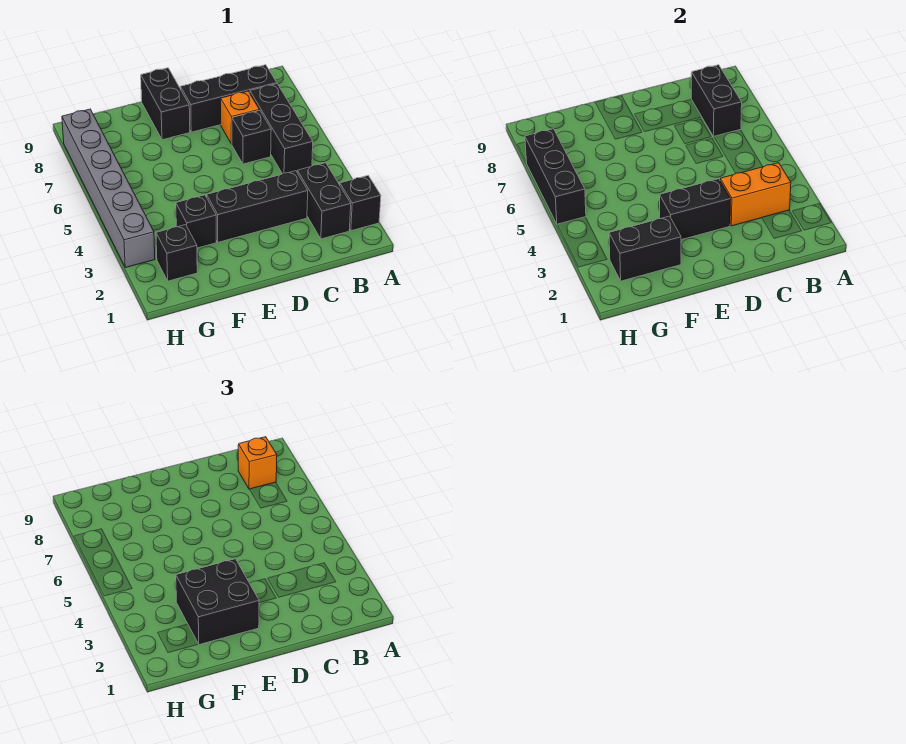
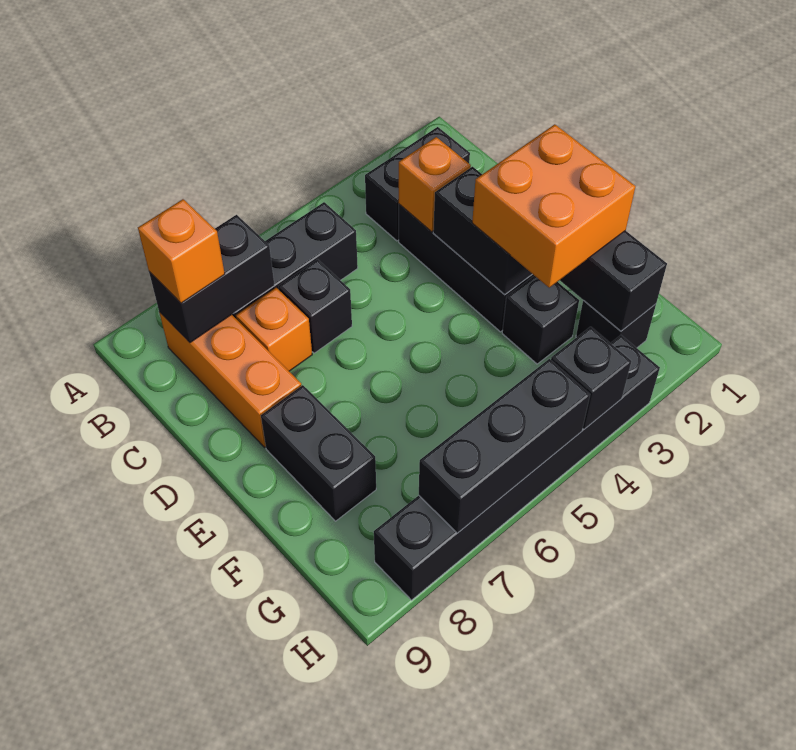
black brick A2 level 1 -> black brick H4 level 2
orange brick B3:C3 level 2 -> orange brick C3 level 2
black brick B8:D8 level 1 -> orange brick B8:D8 level 1
black brick E2:F3 level 3 -> orange brick E2:F3 level 3
black brick E8:E9 level 1 -> black brick E8:F8 level 1
grey brick H3:H8 level 1 -> black brick H3:H8 level 1

